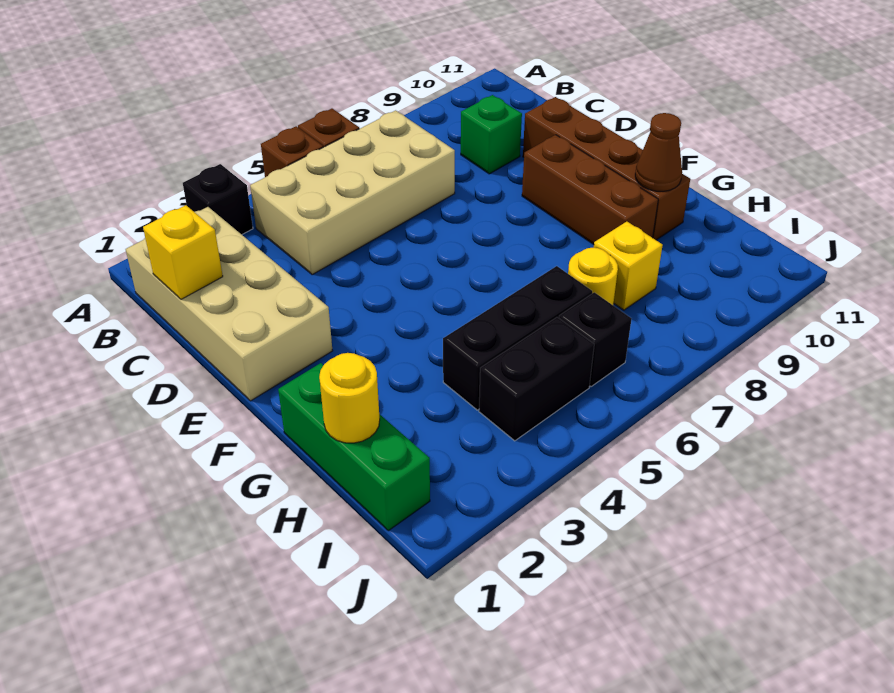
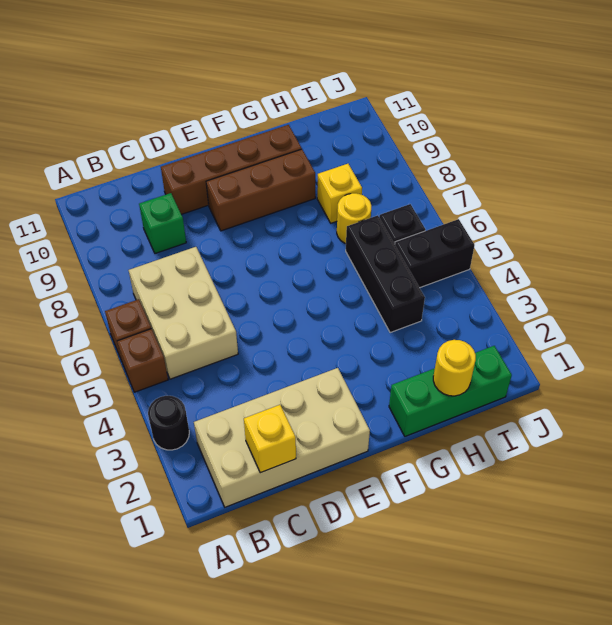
black brick A3 level 1 -> black round brick A3 level 1
tan brick B4:C7 level 1 -> tan brick B5:C7 level 1
brown cone G10 level 2 -> none
black brick I4:I5 level 1 -> black brick I5:J5 level 1

